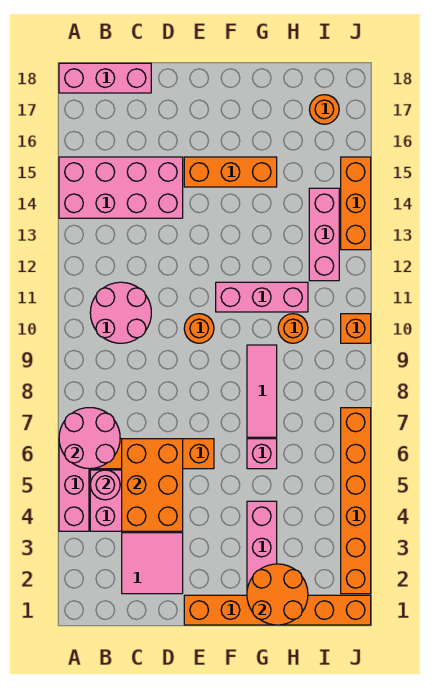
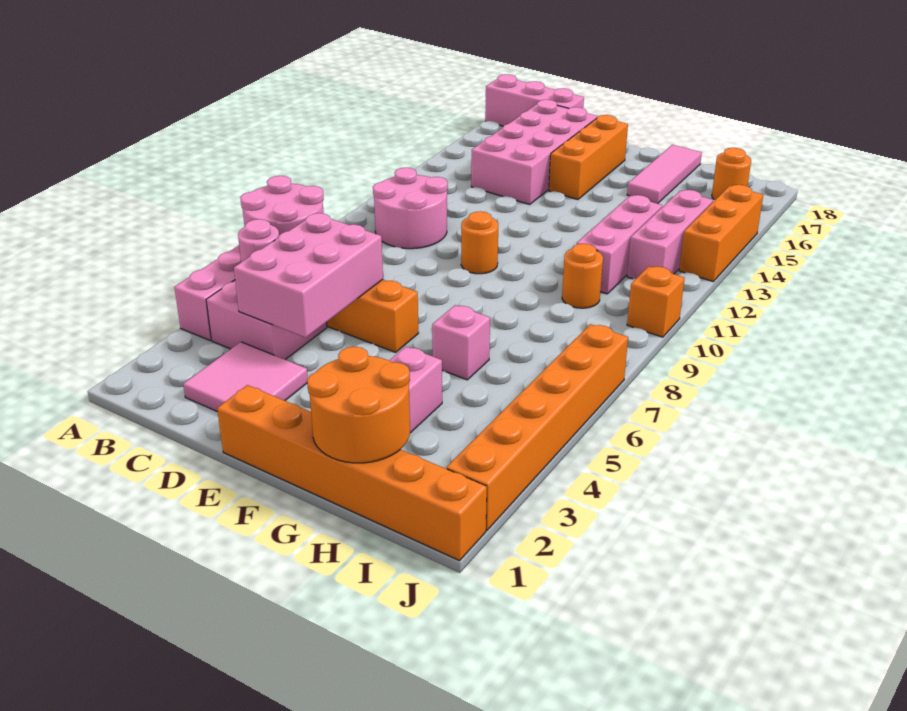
pink brick A14:D15 level 1 -> pink brick C14:D17 level 1
orange brick C4:D6 level 2 -> pink brick C4:D6 level 2
orange brick E15:G15 level 1 -> orange brick E15:E17 level 1
pink brick F11:H11 level 1 -> pink brick H11:H13 level 1
pink tile G7:G9 level 1 -> pink tile G16:G18 level 1

